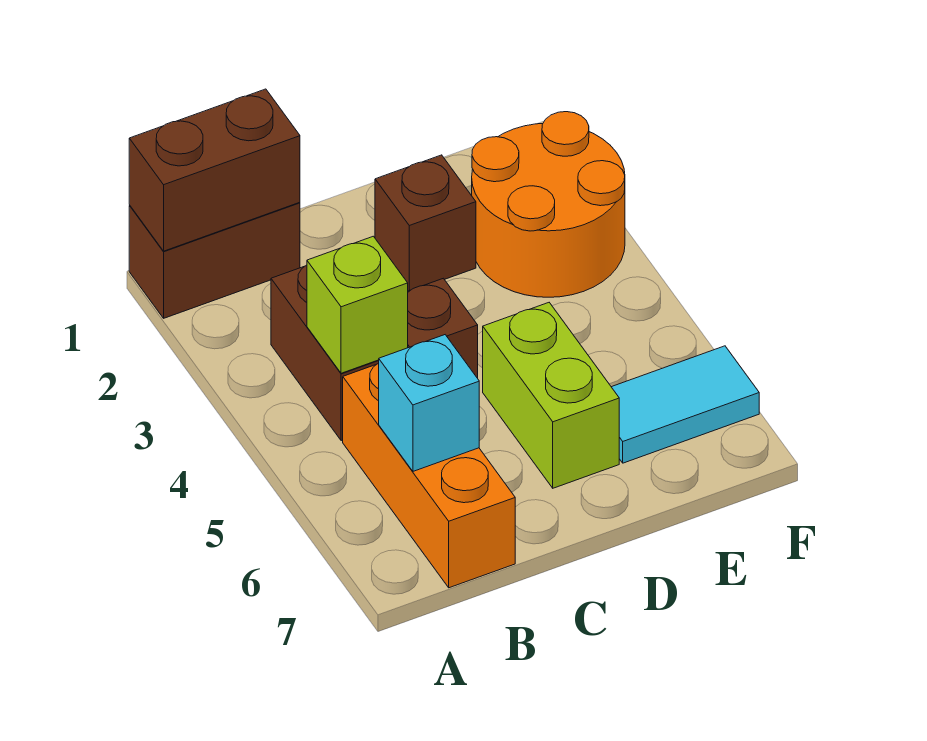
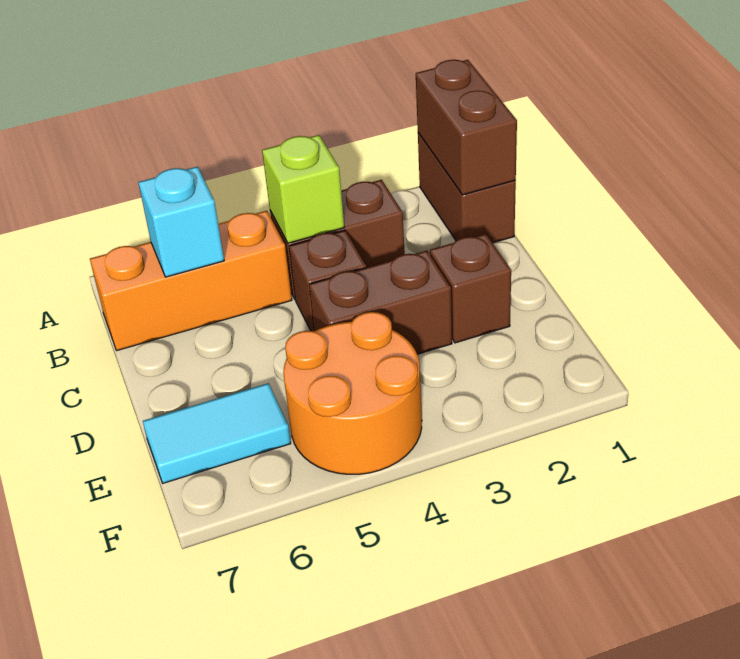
none -> brown brick D3:D4 level 1
lime brick D5:D6 level 1 -> none
orange round brick E2:F3 level 1 -> orange round brick E4:F5 level 1
cyan tile E6:F6 level 1 -> cyan tile E6:E7 level 1

